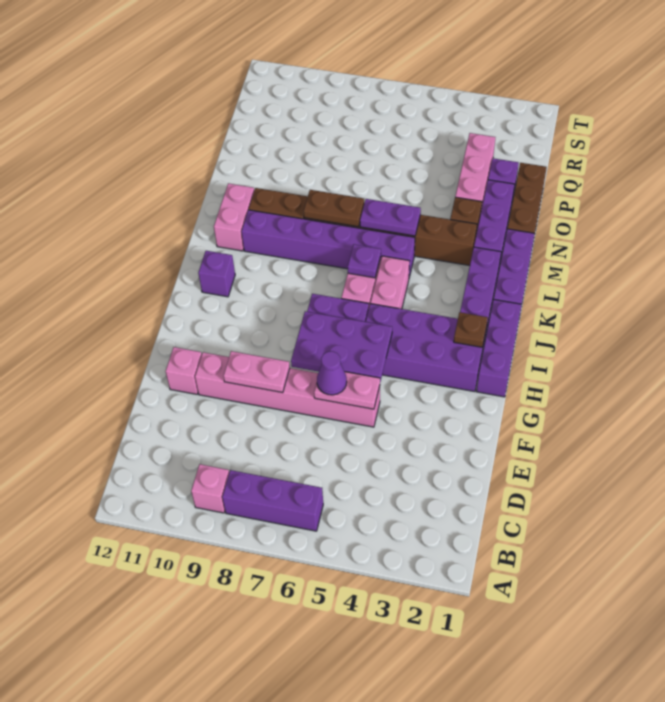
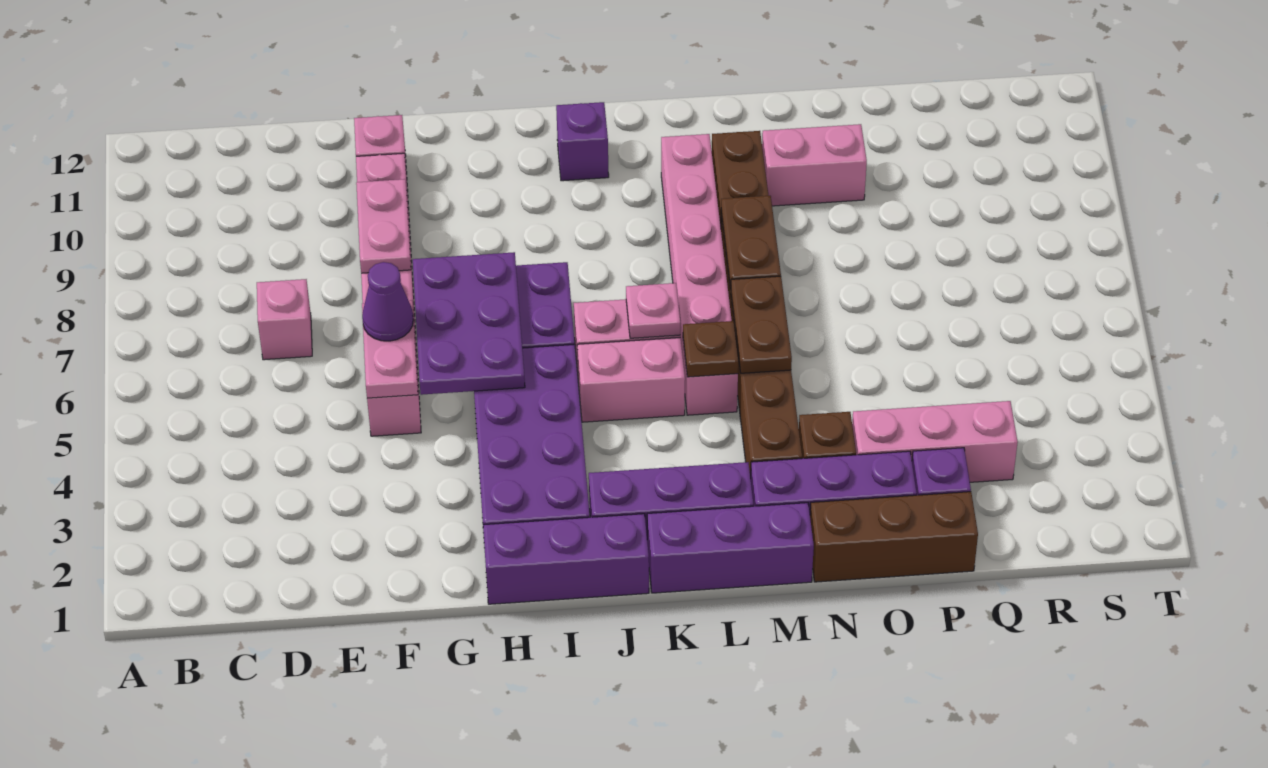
purple brick B6:B8 level 1 -> none
pink brick B9 level 1 -> pink brick D7 level 1
brown plate I2 level 2 -> brown plate L5 level 2
purple plate K6 level 2 -> pink plate K6 level 2
purple brick L5:L10 level 1 -> pink brick L5:L10 level 1
pink brick L11:M11 level 1 -> pink brick N10:O10 level 1
purple plate M5:M6 level 2 -> brown plate M5:M6 level 2

